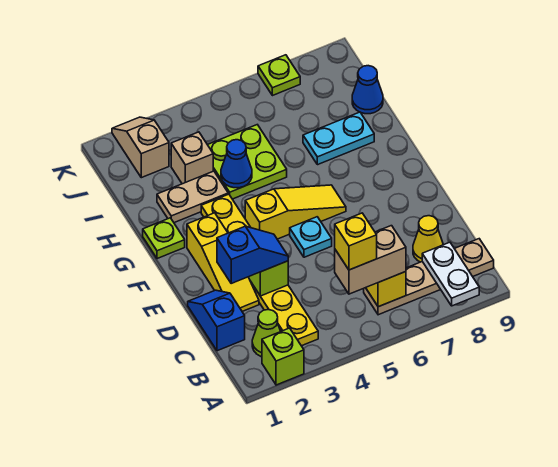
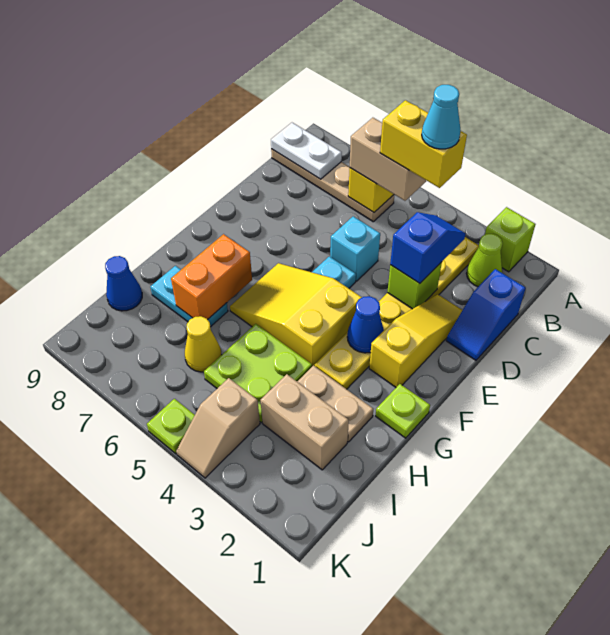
white plate A8:B8 level 2 -> white plate B8:B9 level 2
none -> cyan cone B4 level 5
yellow brick B5 level 4 -> yellow brick B4:B5 level 4
yellow cone C8 level 1 -> yellow cone I6 level 1
blue slope D2:D3 level 3 top 2 -> blue slope C3:D3 level 3 top D
none -> cyan brick D5 level 1
yellow slope F4:F6 level 1 top 4 -> yellow slope F4:G6 level 1 top 4
none -> orange brick G7:H7 level 2
blue cone H4 level 2 -> blue cone F3 level 2
tan brick I3 level 1 -> tan brick I2:I3 level 1
tan slope J2:K2 level 1 top J -> tan slope J4:K4 level 1 top J
lime plate K7 level 1 -> lime plate K5 level 1

